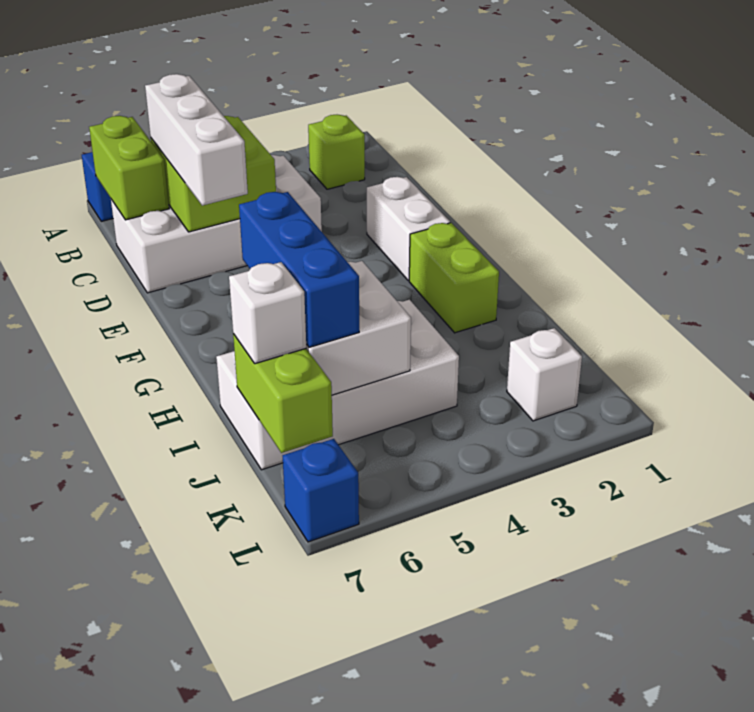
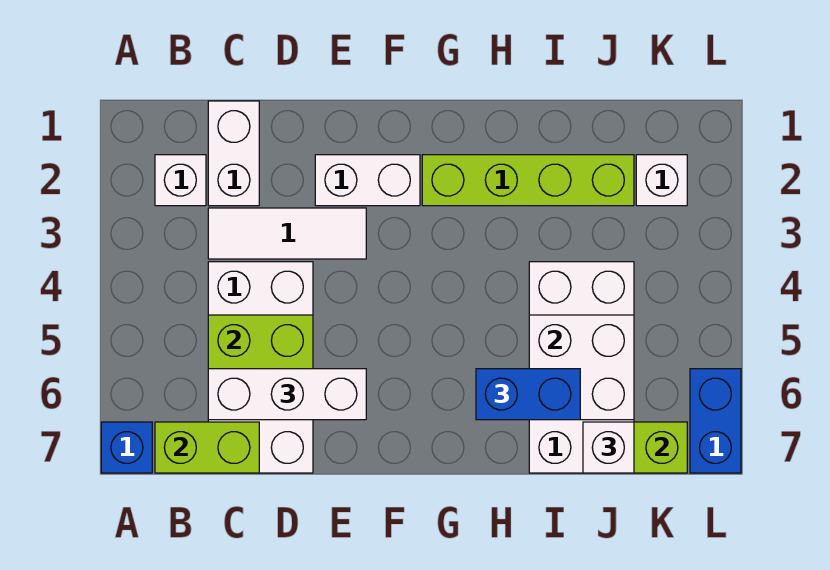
lime brick B2 level 1 -> white brick B2 level 1
none -> white brick C1:C2 level 1
none -> white tile C3:E3 level 1
lime brick G2:H2 level 1 -> lime brick G2:J2 level 1
blue brick H6:J6 level 3 -> blue brick H6:I6 level 3
blue brick L7 level 1 -> blue brick L6:L7 level 1

